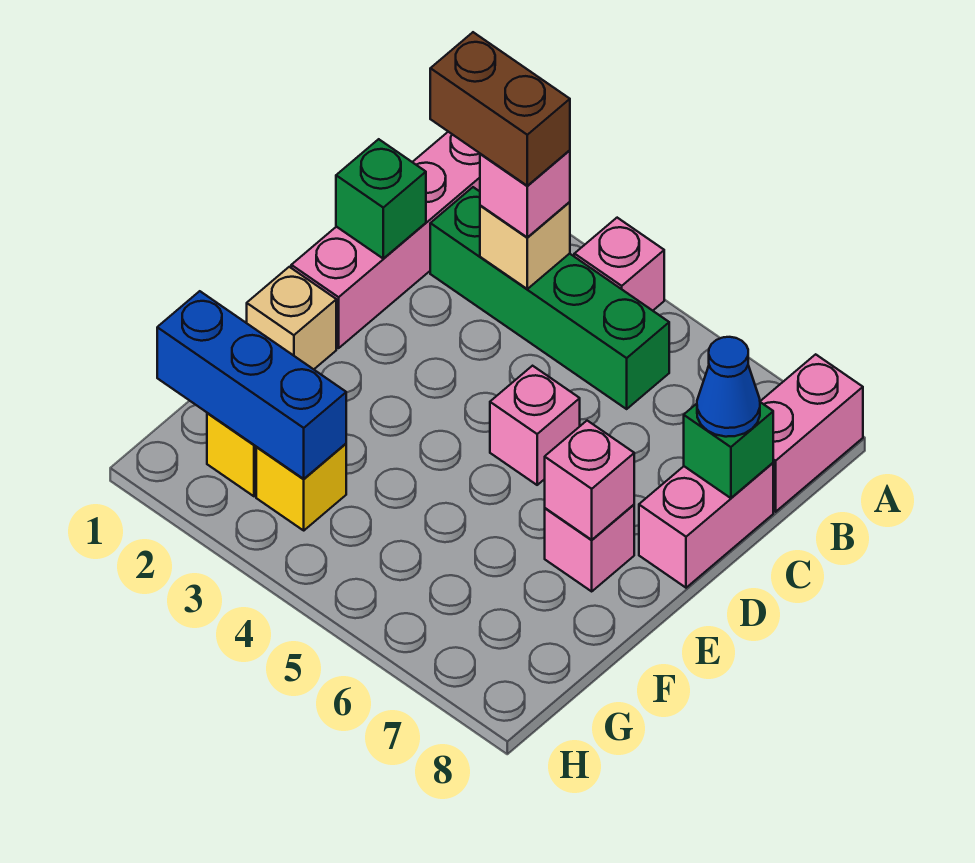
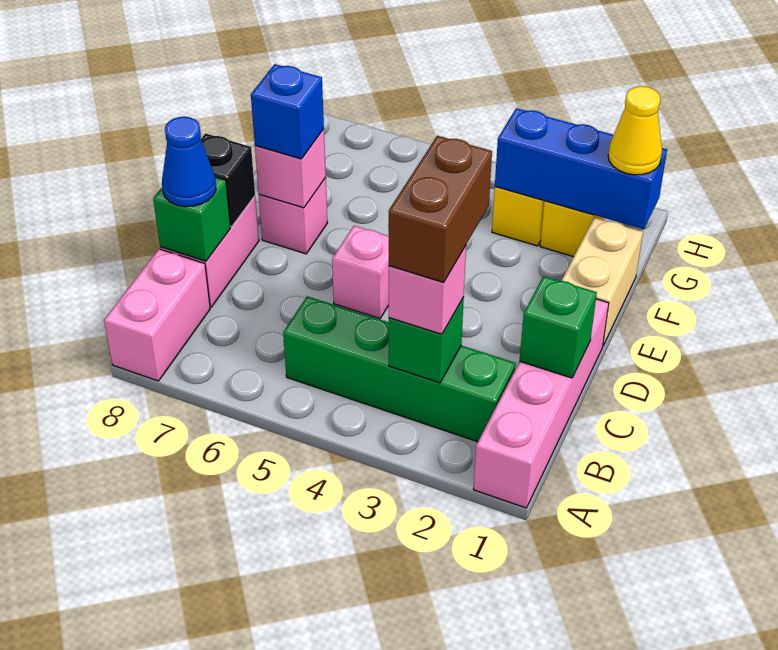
pink brick A4 level 1 -> none
brown brick B2:B3 level 4 -> brown brick B3:C3 level 4
tan brick B3 level 2 -> green brick B3 level 2
none -> black brick D8 level 2
tan brick E1 level 1 -> tan brick E1:F1 level 1
none -> blue brick E7 level 3
none -> yellow cone G1 level 3

